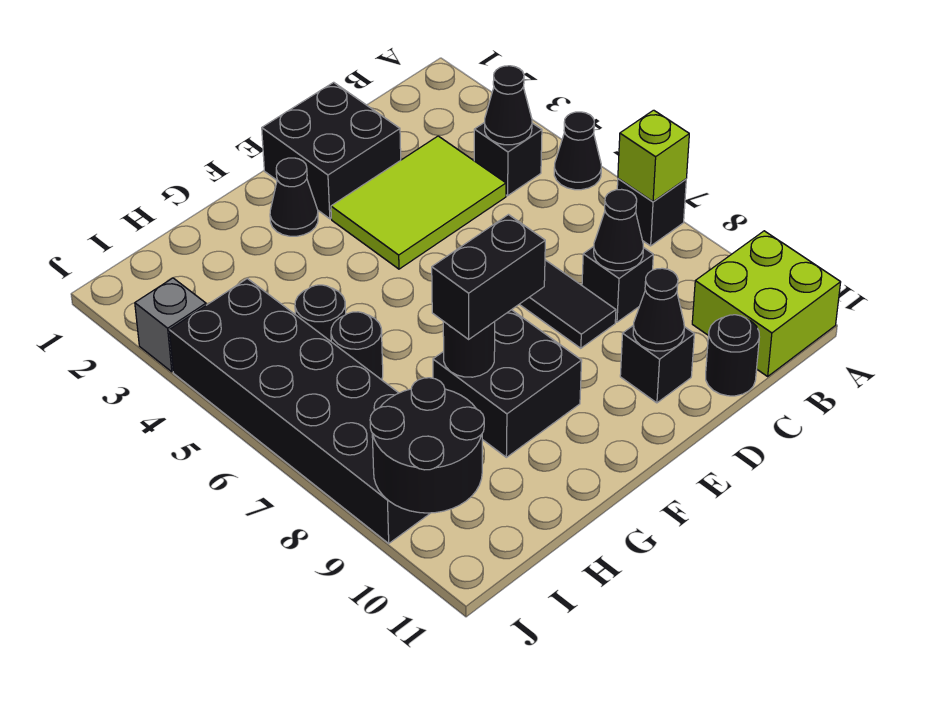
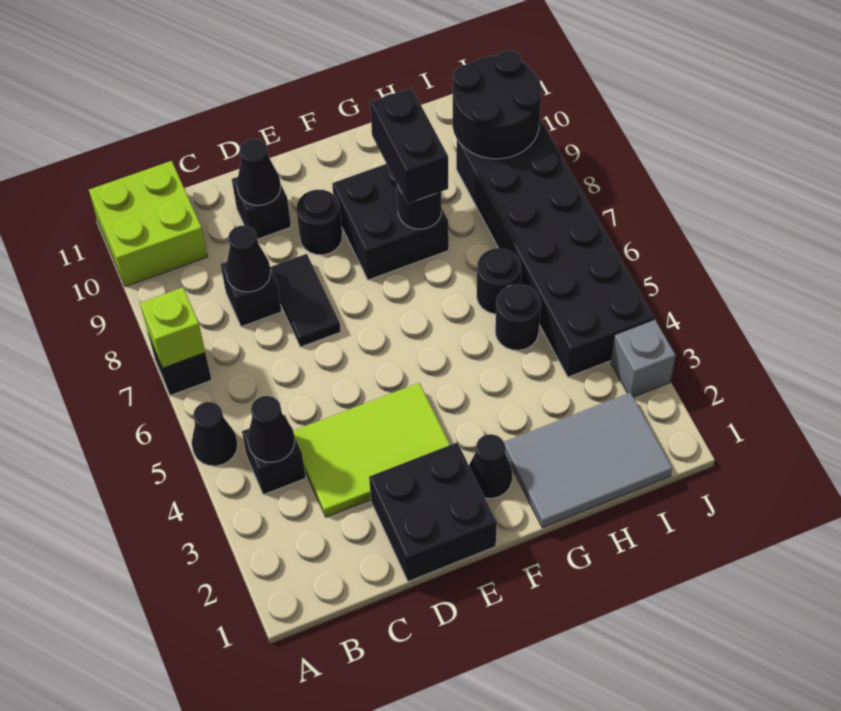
black round brick C11 level 1 -> black round brick E9 level 1
black brick F8:G8 level 3 -> black brick G8:G9 level 3
none -> grey tile G1:I2 level 1

